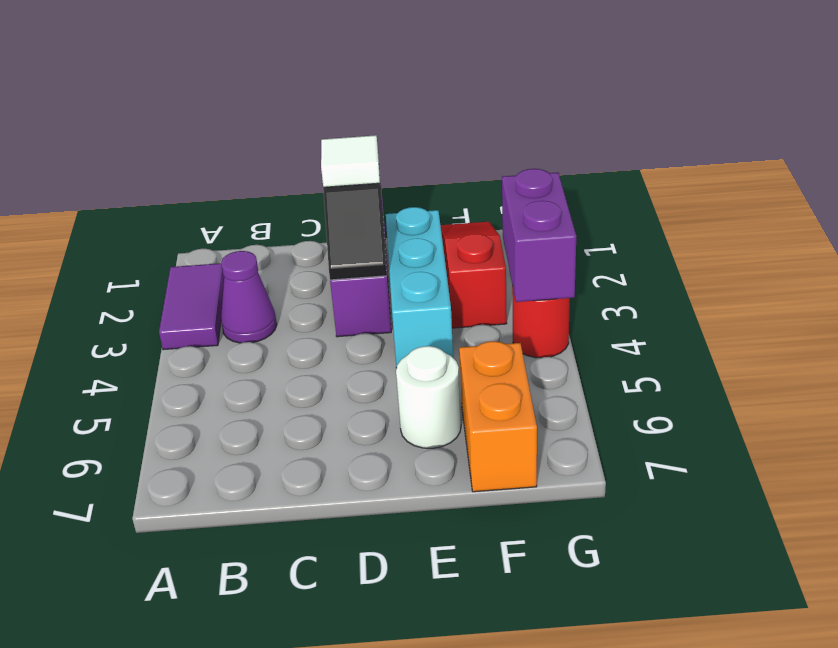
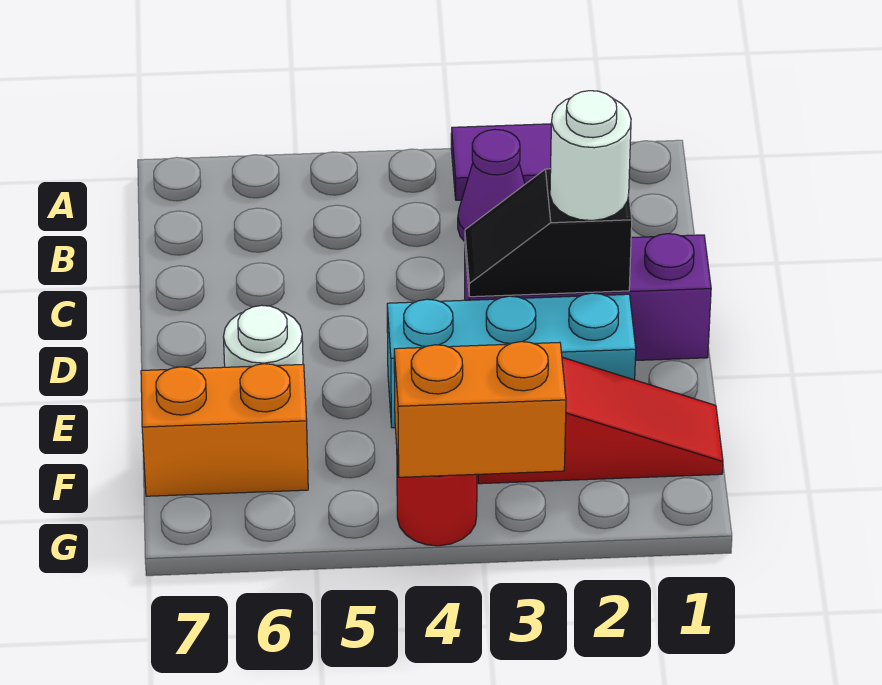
white tile D2 level 3 -> white round brick D2 level 3
purple brick G3:G4 level 2 -> orange brick G3:G4 level 2

